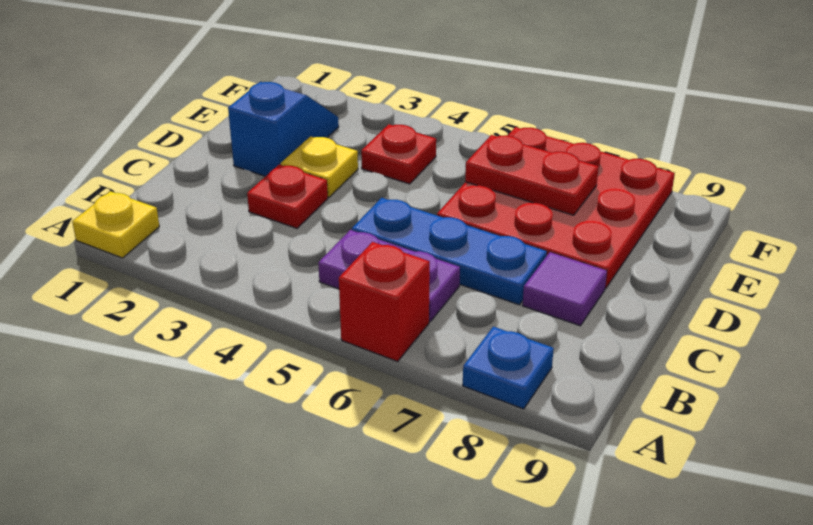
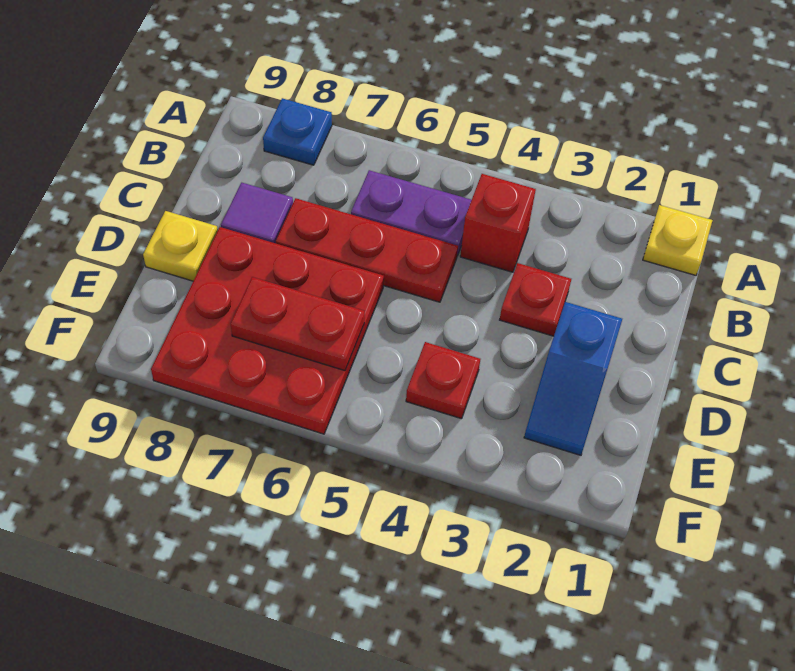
red brick A6 level 1 -> red brick B4 level 1
blue plate C5:C7 level 1 -> red plate C5:C7 level 1
yellow plate D3 level 1 -> yellow plate D9 level 1

